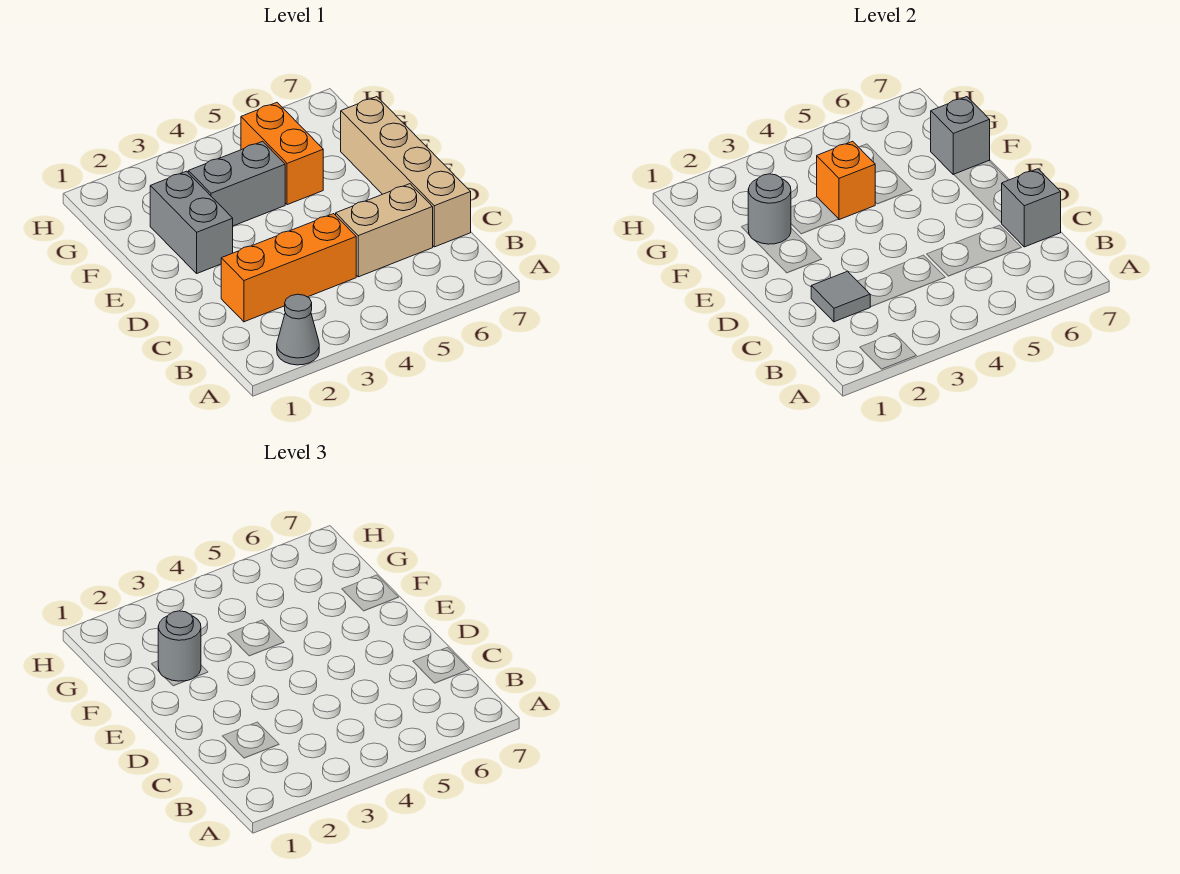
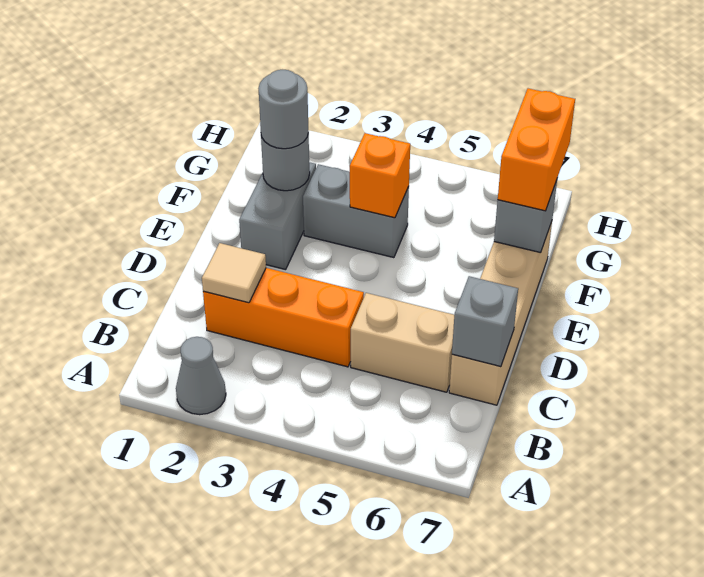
grey tile C2 level 2 -> tan tile C2 level 2
orange brick F5:G5 level 1 -> orange brick F7:G7 level 3

